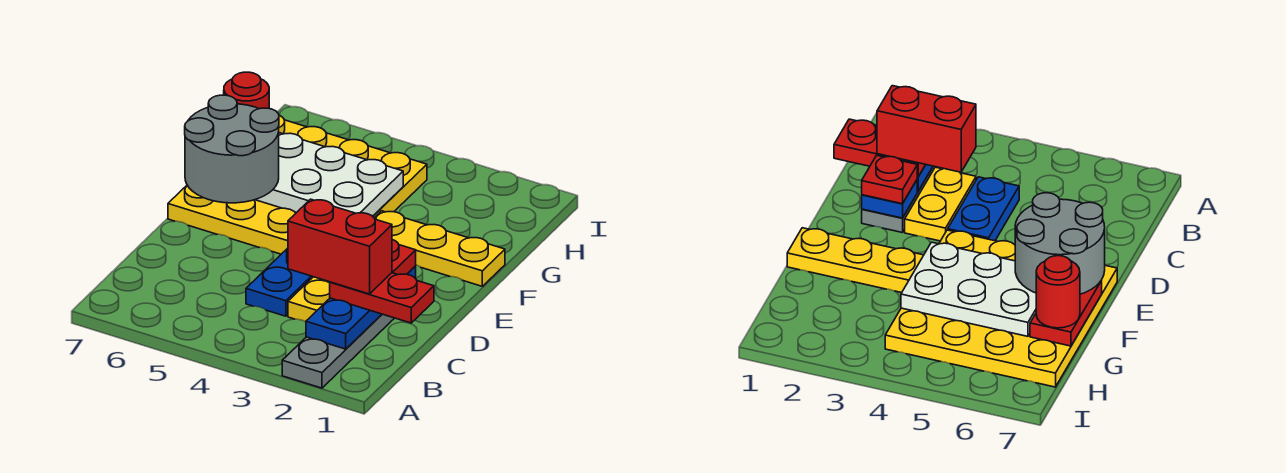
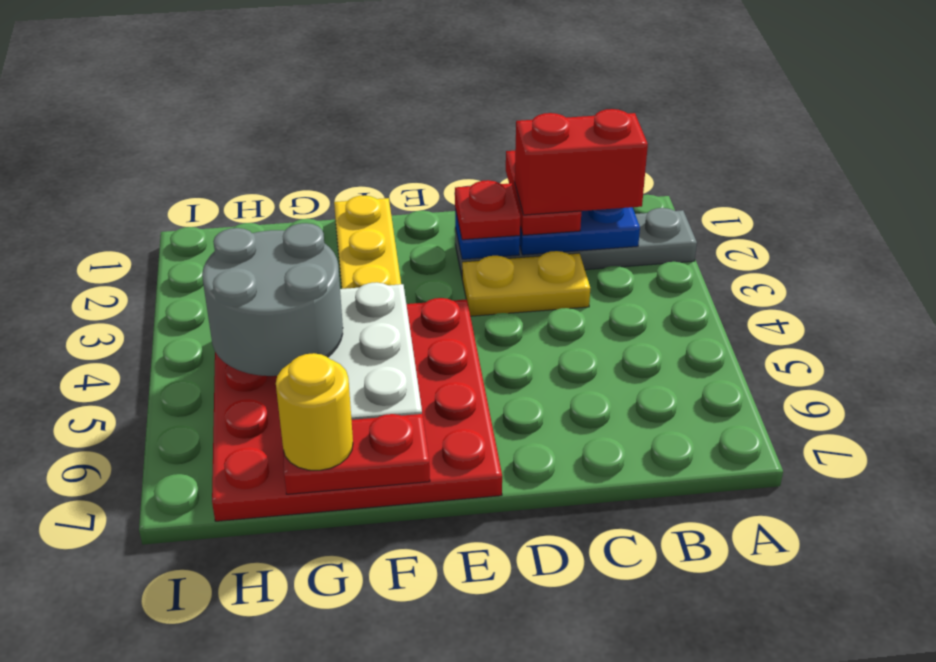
red brick C2:C3 level 4 -> red brick B2:C2 level 4
blue plate C4:D4 level 1 -> none
yellow plate E4:H7 level 1 -> red plate E4:H7 level 1
grey round brick E6:F7 level 3 -> grey round brick G4:H5 level 3
red round brick G7 level 3 -> yellow round brick G7 level 3

